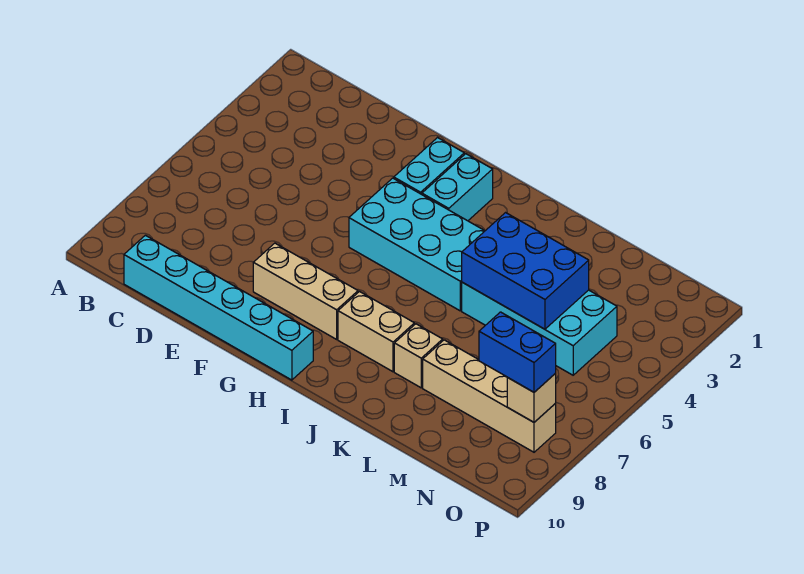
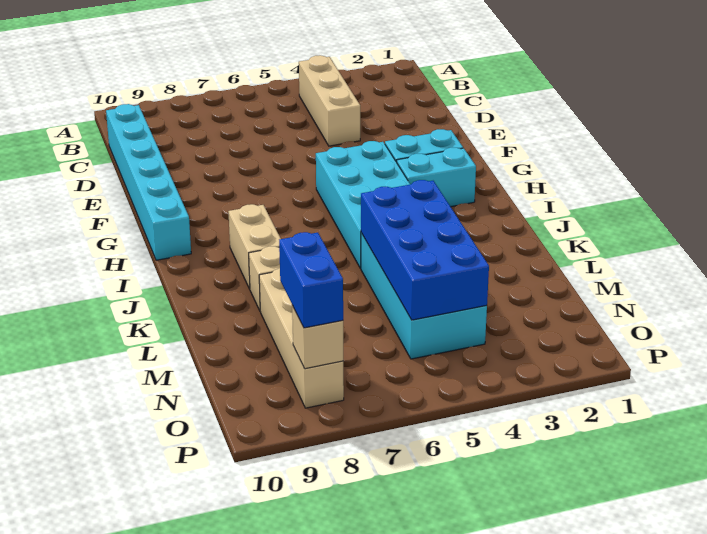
tan brick F8:H8 level 1 -> tan brick B4:D4 level 1
blue brick K4:M5 level 2 -> blue brick K4:N5 level 2

